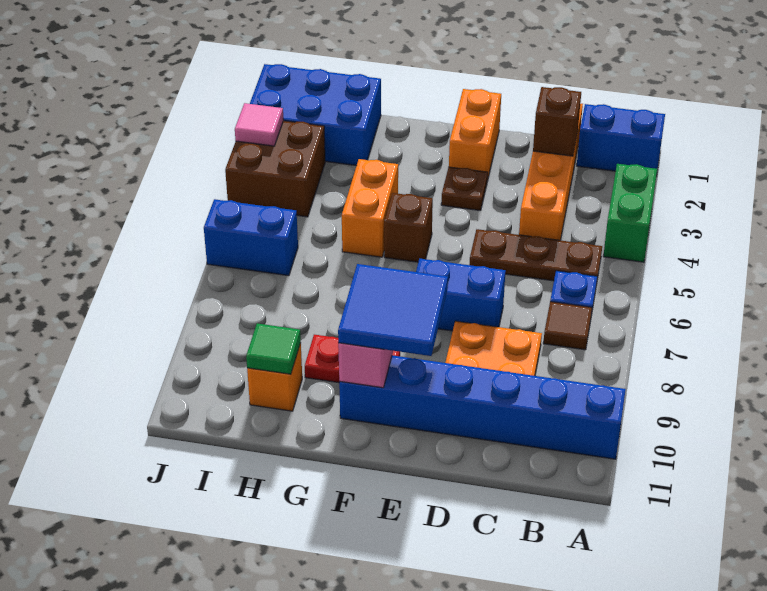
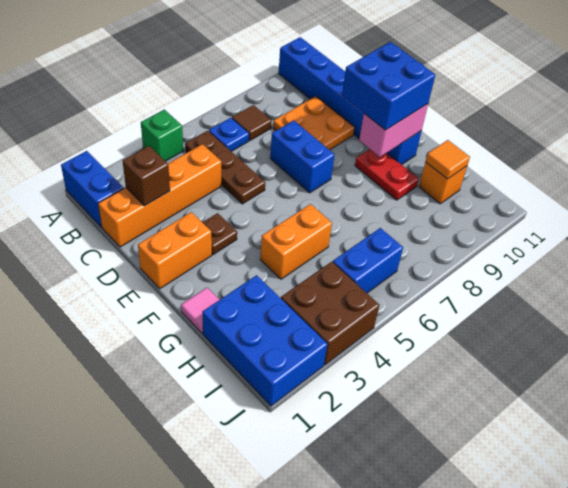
green brick A3:A4 level 1 -> green brick A4 level 1
blue tile E9:F10 level 3 -> blue brick E9:F10 level 3
brown brick F5 level 1 -> none
green tile H10 level 2 -> orange tile H10 level 2
blue brick I6:J6 level 1 -> blue brick I5:I6 level 1
pink tile J3 level 2 -> pink tile G1 level 1

